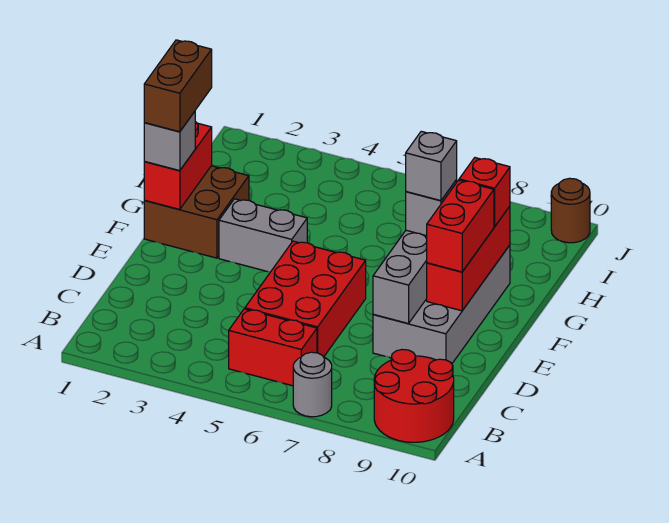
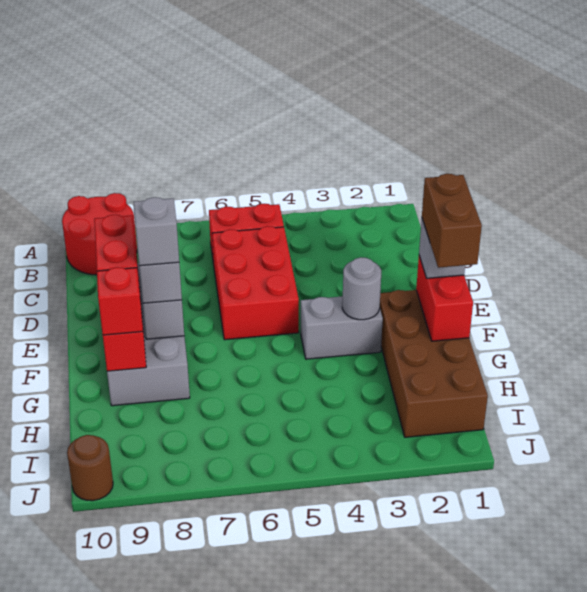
grey round brick A7 level 1 -> grey round brick F3 level 2
brown brick F1:G2 level 1 -> brown brick F1:I2 level 1

